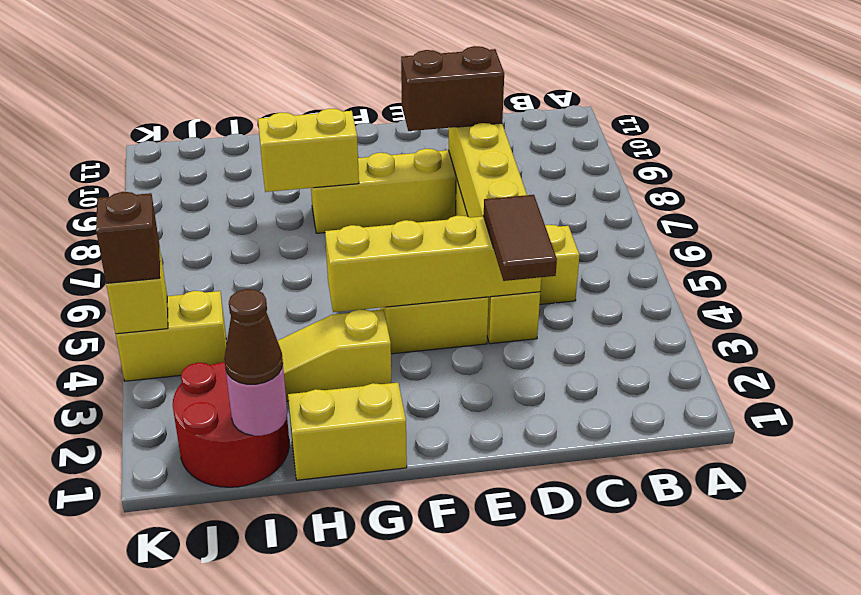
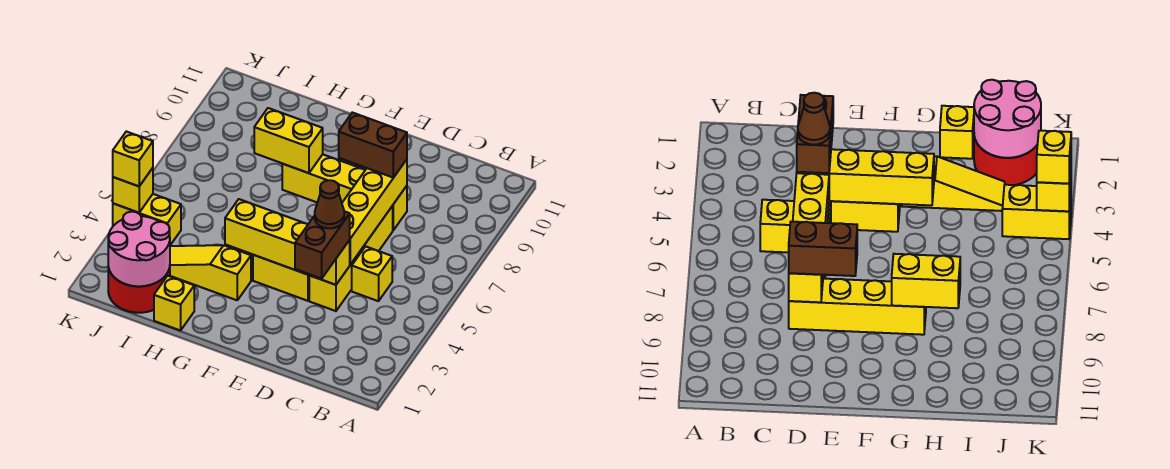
brown tile D3:D4 level 3 -> brown brick D3:D4 level 3
yellow brick G1:H1 level 1 -> yellow brick H1 level 1
pink round brick I1 level 2 -> pink round brick I1:J2 level 2
brown cone I1 level 3 -> brown cone D4 level 4
brown brick K4 level 3 -> yellow brick K4 level 3

